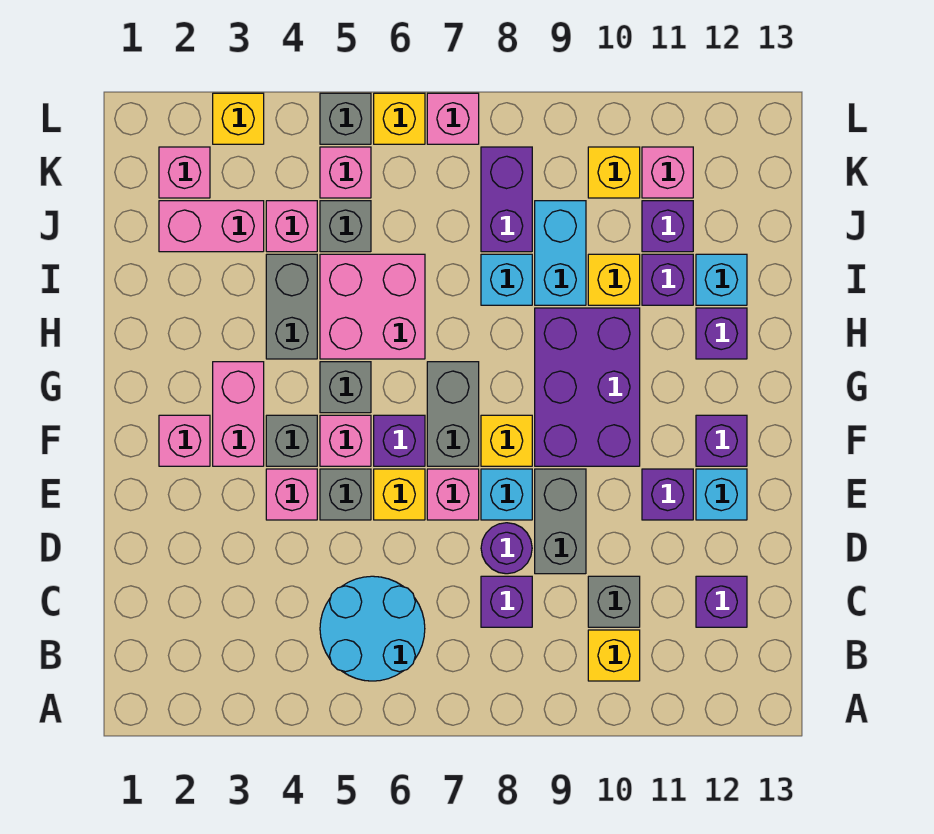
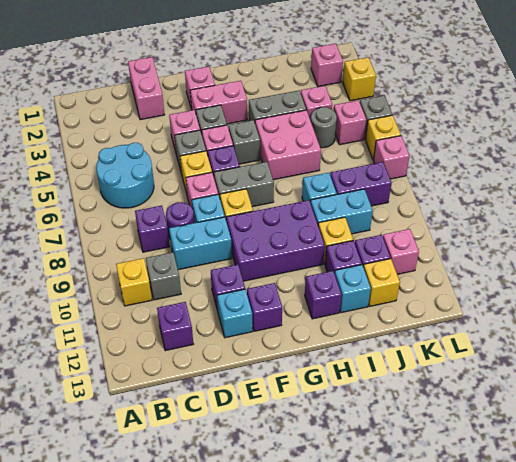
grey brick D9:E9 level 1 -> cyan brick D9:E9 level 1
pink brick J2:J3 level 1 -> pink brick D1:D2 level 1
grey brick J5 level 1 -> grey round brick J5 level 1
yellow brick K10 level 1 -> yellow brick J12 level 1

